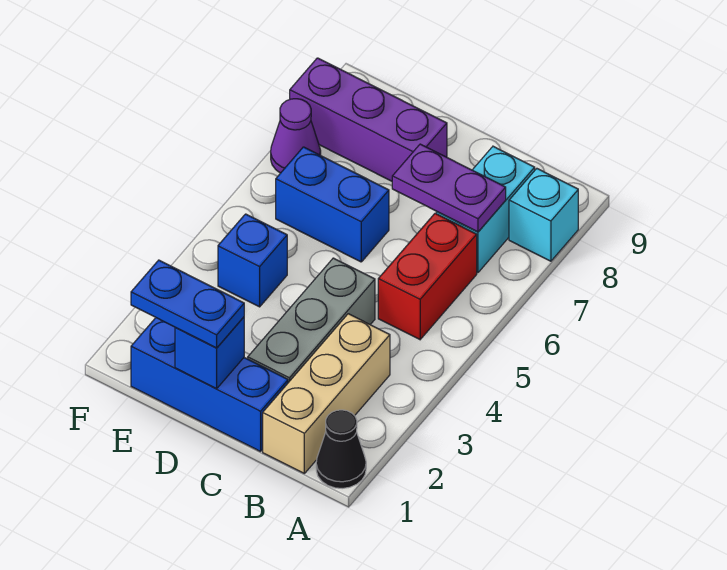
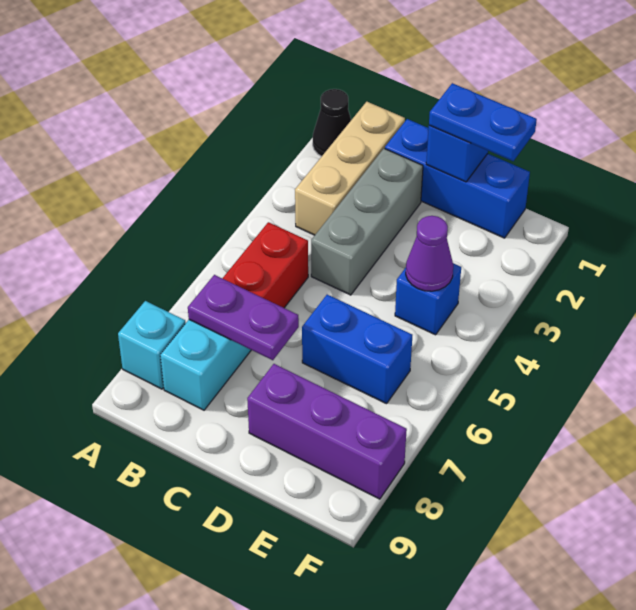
purple cone F7 level 1 -> purple cone E4 level 2

